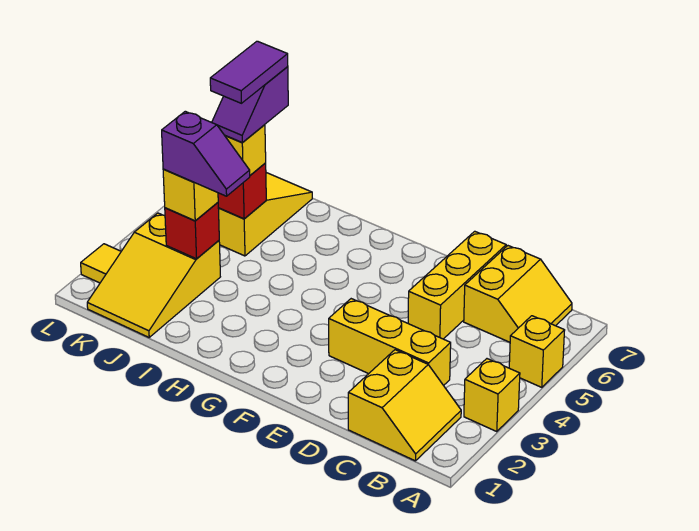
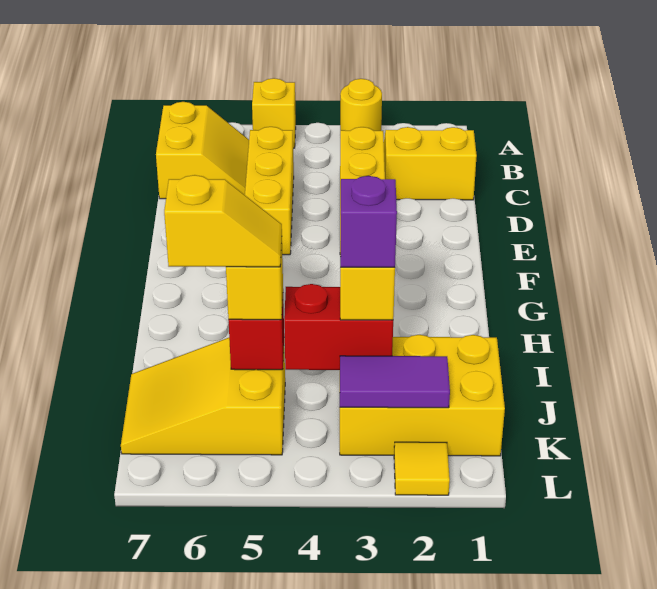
yellow brick A3 level 1 -> yellow round brick A3 level 1
yellow slope B6:C7 level 1 top C -> yellow slope B6:C7 level 1 top 7
yellow brick D5:D7 level 1 -> yellow brick C5:E5 level 1
yellow slope J1:K3 level 1 top 3 -> yellow brick J1:K3 level 1
red brick J3 level 2 -> red brick J3:J4 level 2
purple slope J5:J6 level 4 top 6 -> yellow slope J5:J6 level 4 top 6
purple tile J5:J6 level 5 -> purple tile K2:K3 level 2

